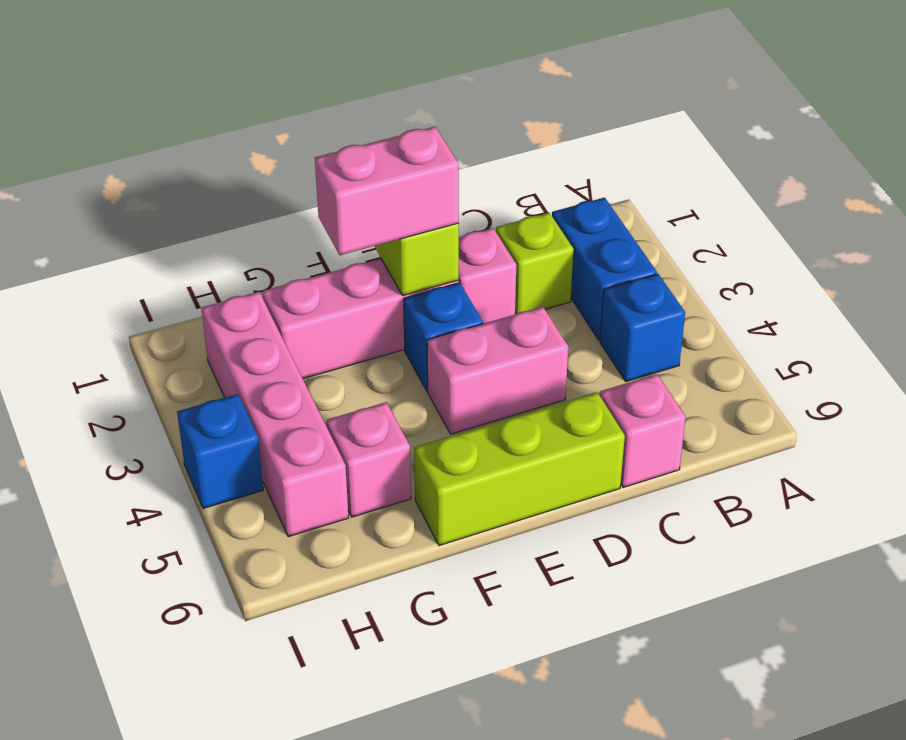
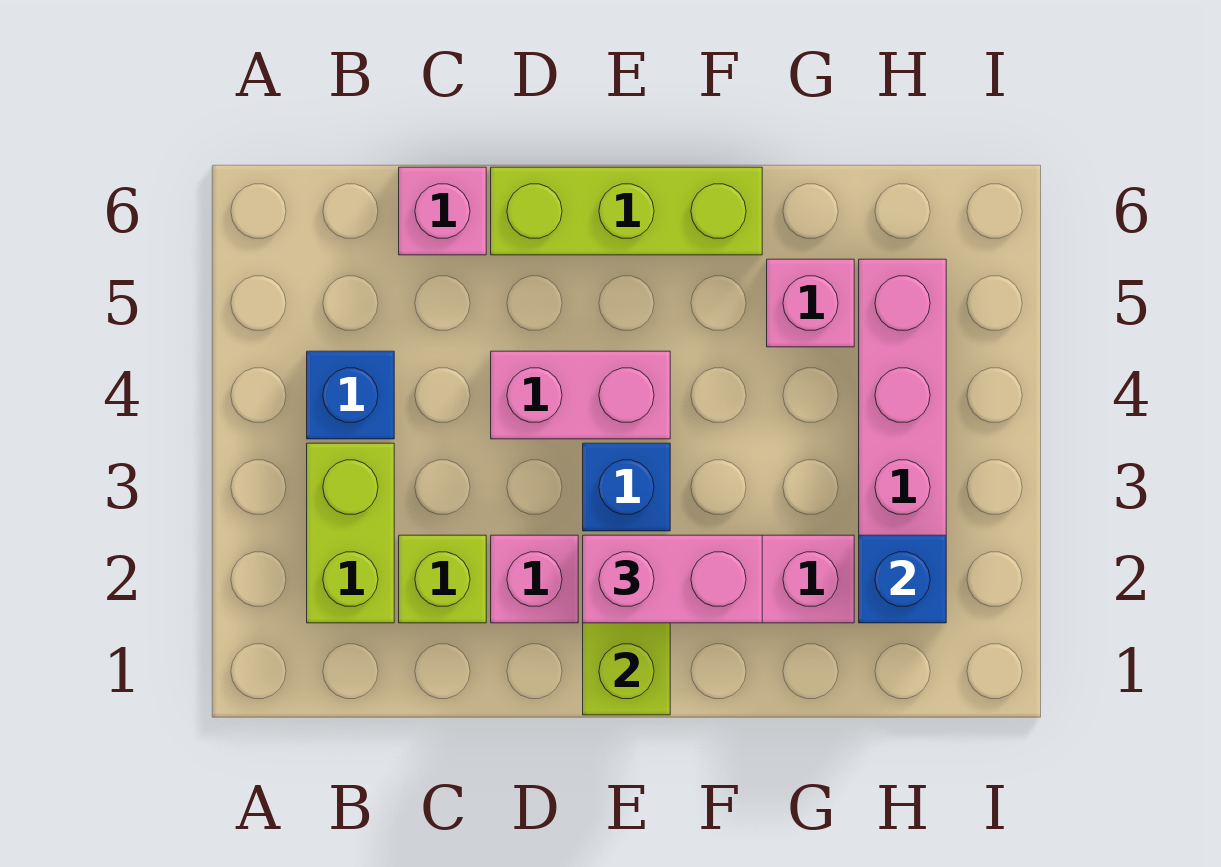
blue brick B2:B3 level 1 -> lime brick B2:B3 level 1
blue brick I4 level 1 -> blue brick H2 level 2

